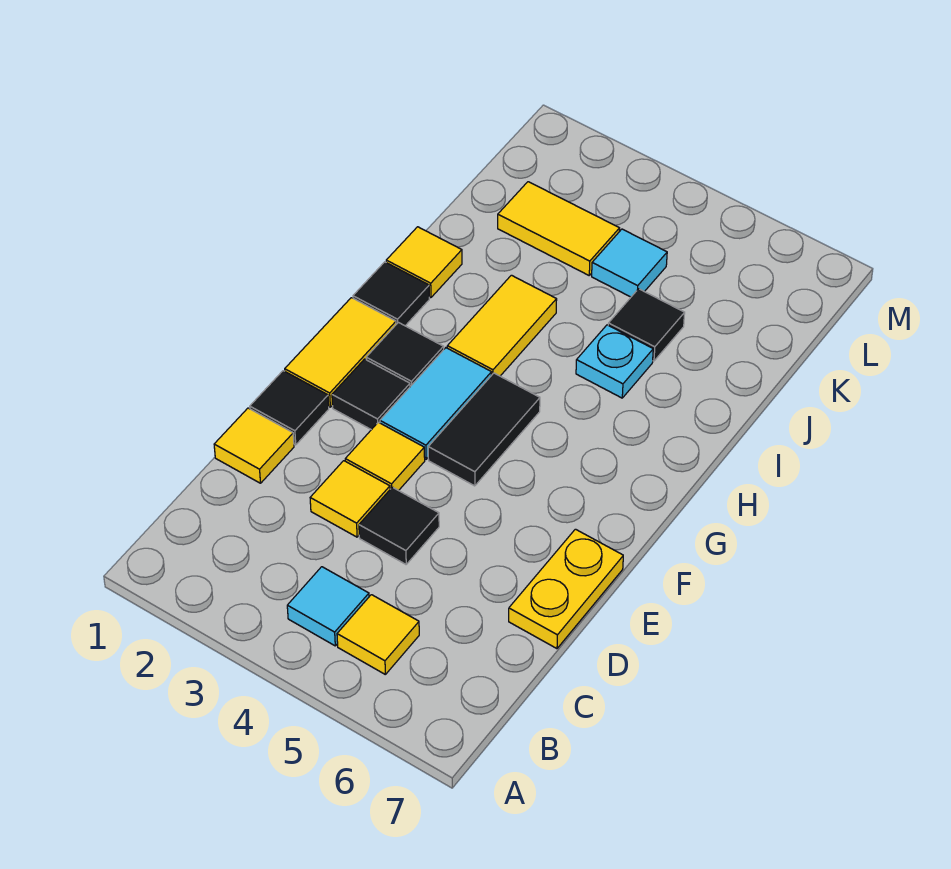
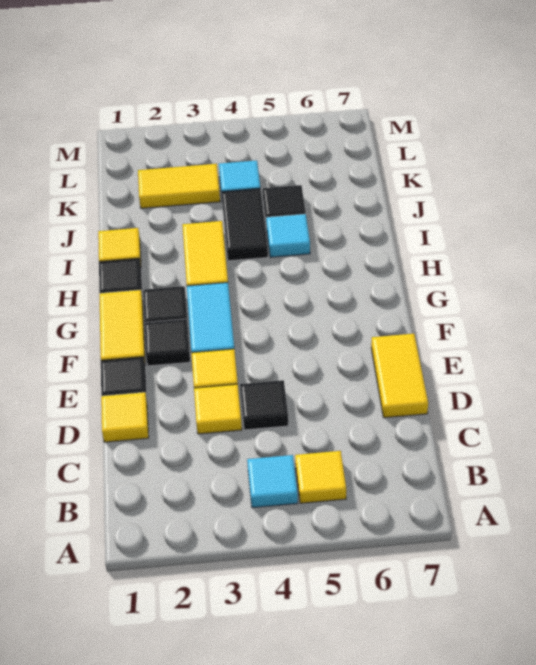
yellow plate D7:E7 level 1 -> yellow tile D7:E7 level 1
black tile F4:G4 level 1 -> black tile I4:J4 level 1
cyan plate I5 level 1 -> cyan tile I5 level 1

